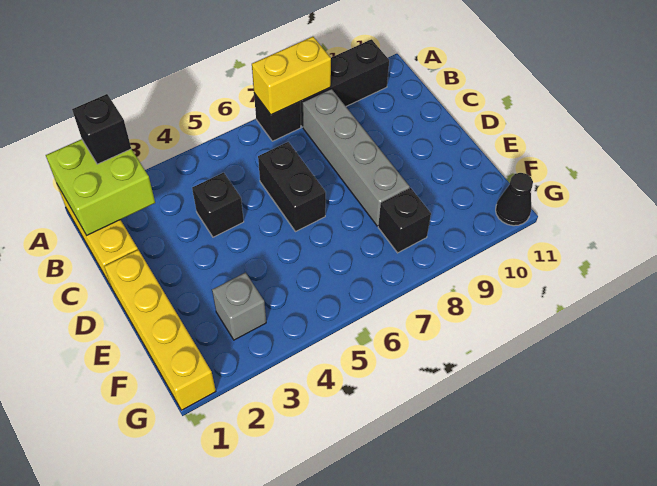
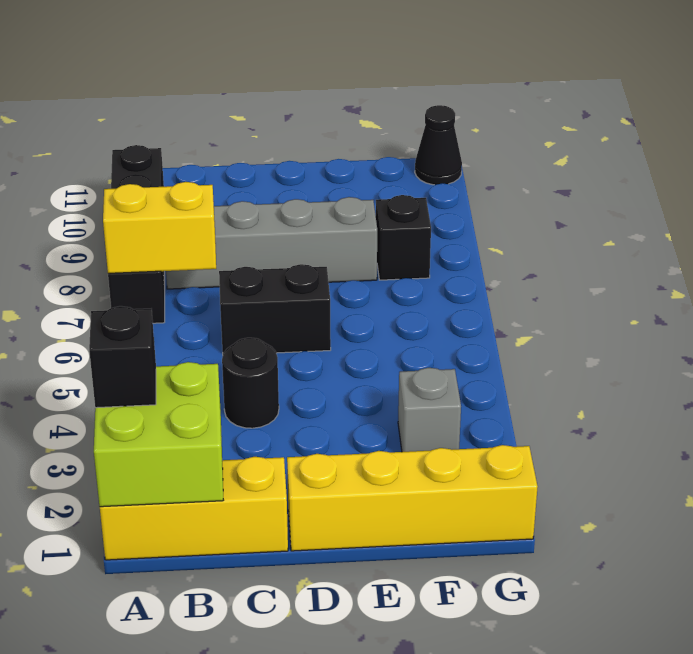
yellow brick A7:A8 level 2 -> yellow brick A7:B7 level 2
black brick C4 level 1 -> black round brick C4 level 1

